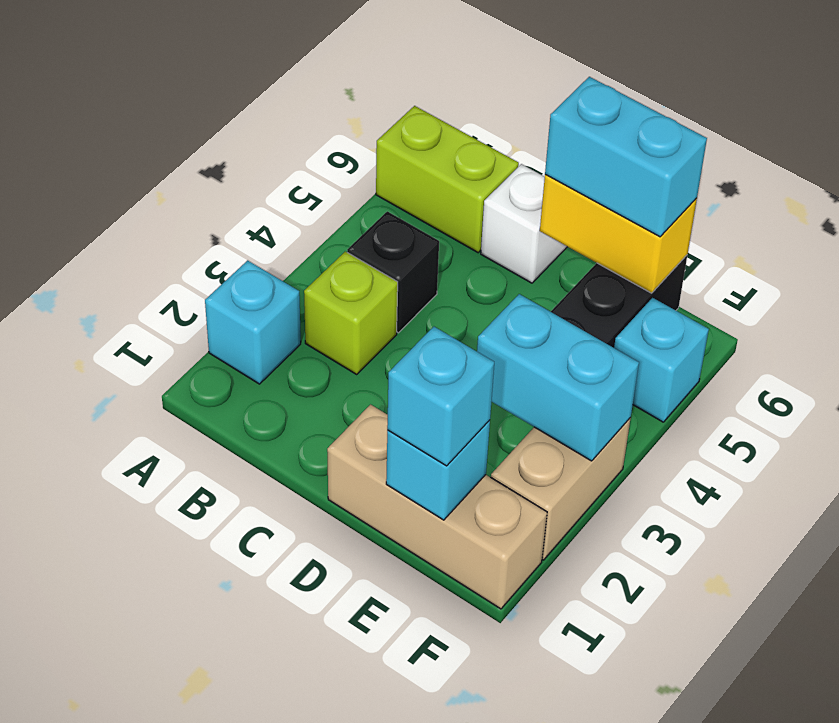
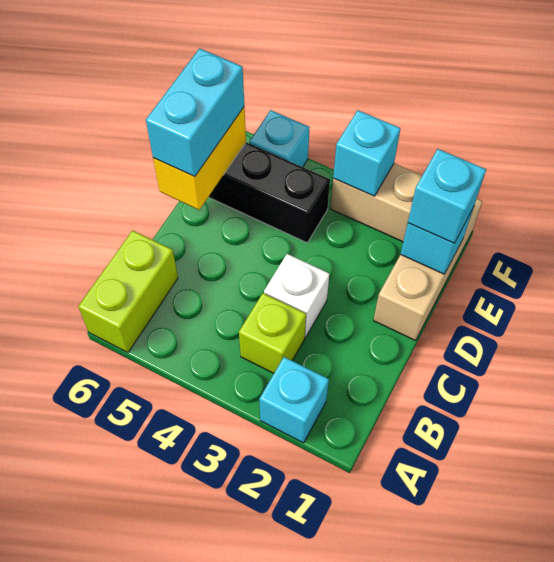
black brick B4 level 1 -> none
white brick C6 level 1 -> white brick C3 level 1
cyan brick E3:F3 level 2 -> cyan brick F3 level 2

